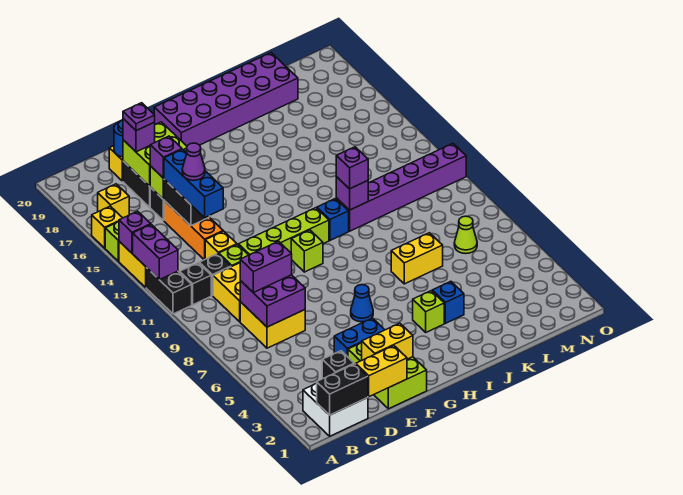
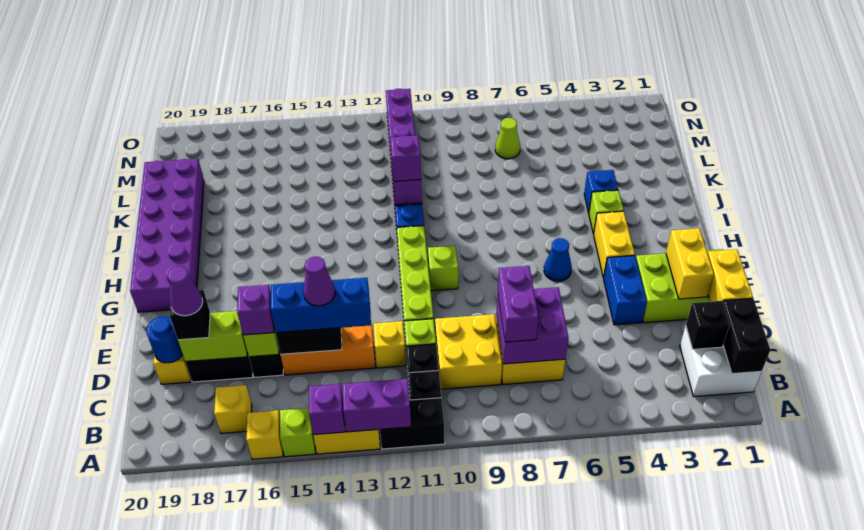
lime brick D17:E18 level 2 -> lime brick D17:D18 level 2
purple brick D18 level 3 -> black brick D18 level 3
purple plate D18 level 4 -> purple cone D18 level 4
yellow brick J7:K7 level 1 -> yellow brick G4:H4 level 1

